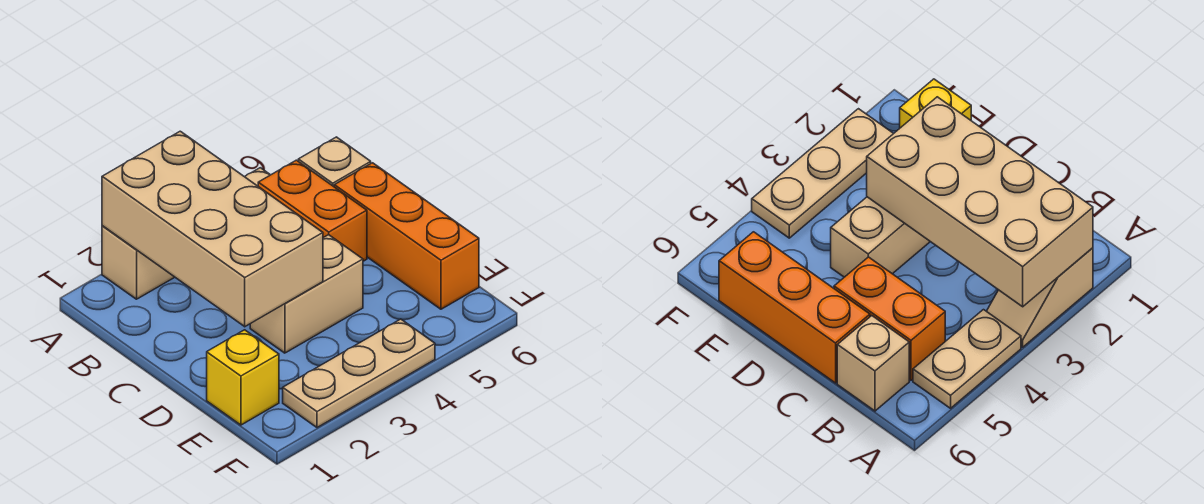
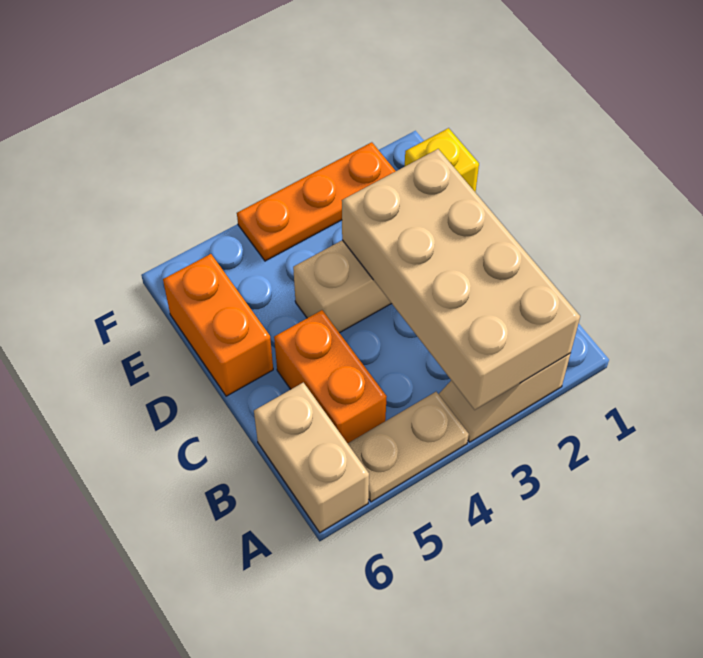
tan brick B6 level 1 -> tan brick A6:B6 level 1
orange brick C6:E6 level 1 -> orange brick D6:E6 level 1
tan plate F2:F4 level 1 -> orange plate F2:F4 level 1

